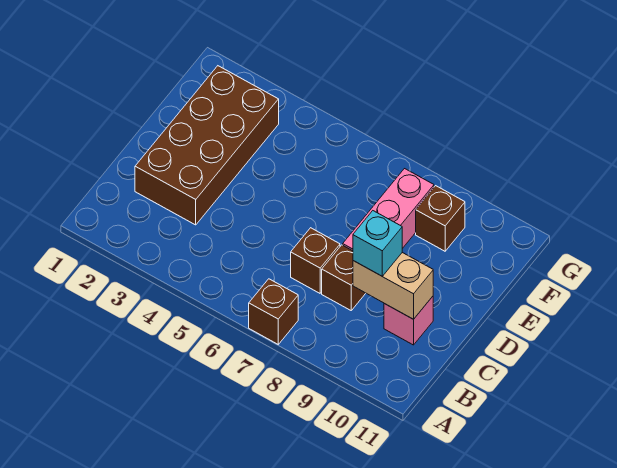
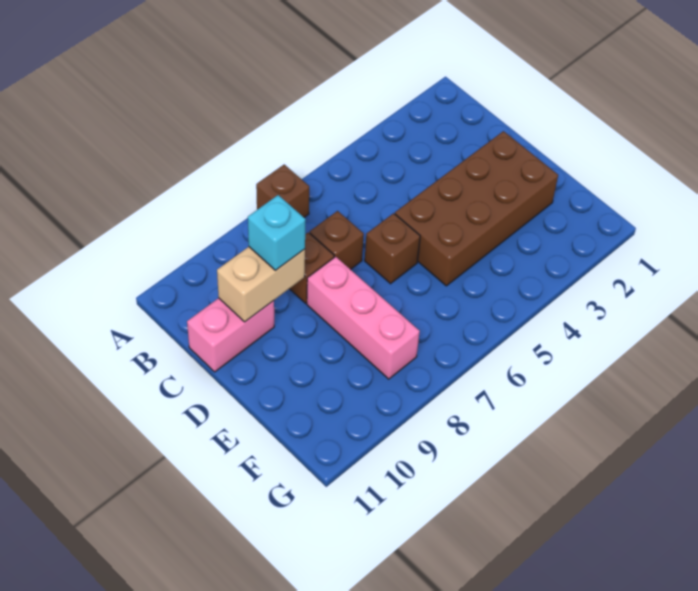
brown brick C2:F3 level 1 -> brown brick D2:E5 level 1
pink brick C10 level 1 -> pink brick C10:C11 level 1
brown brick F9 level 1 -> brown brick D6 level 1

